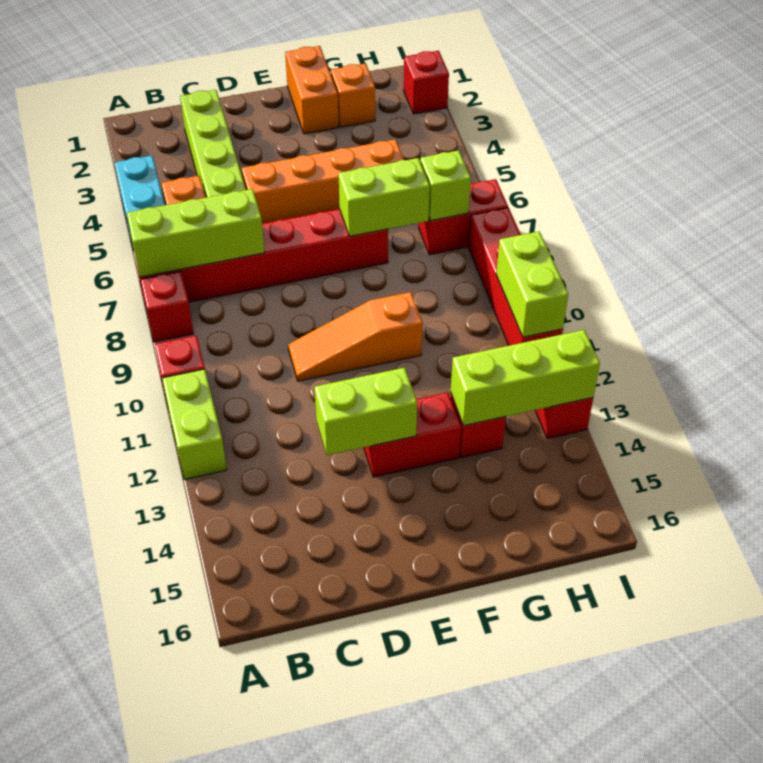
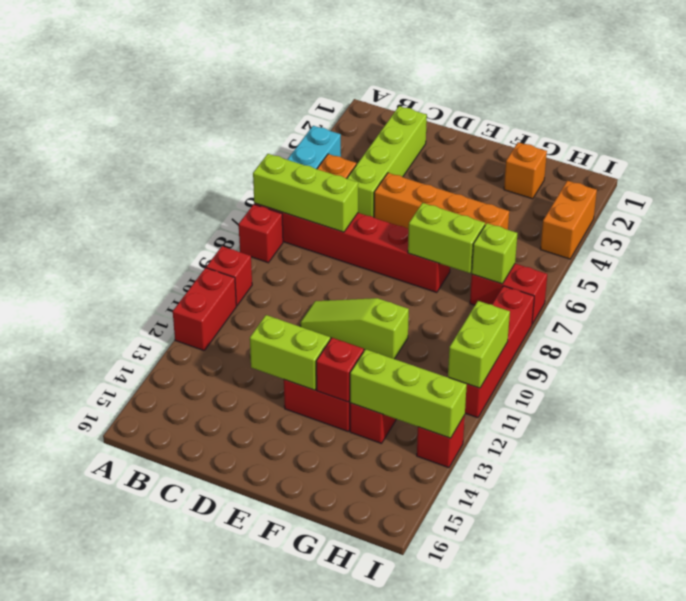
lime brick A11:A12 level 1 -> red brick A11:A12 level 1
orange slope D10:F10 level 1 top F -> lime slope D10:F10 level 1 top F
orange brick F1:F2 level 1 -> orange brick I3:I4 level 1
red brick I2 level 1 -> red brick F13 level 2

